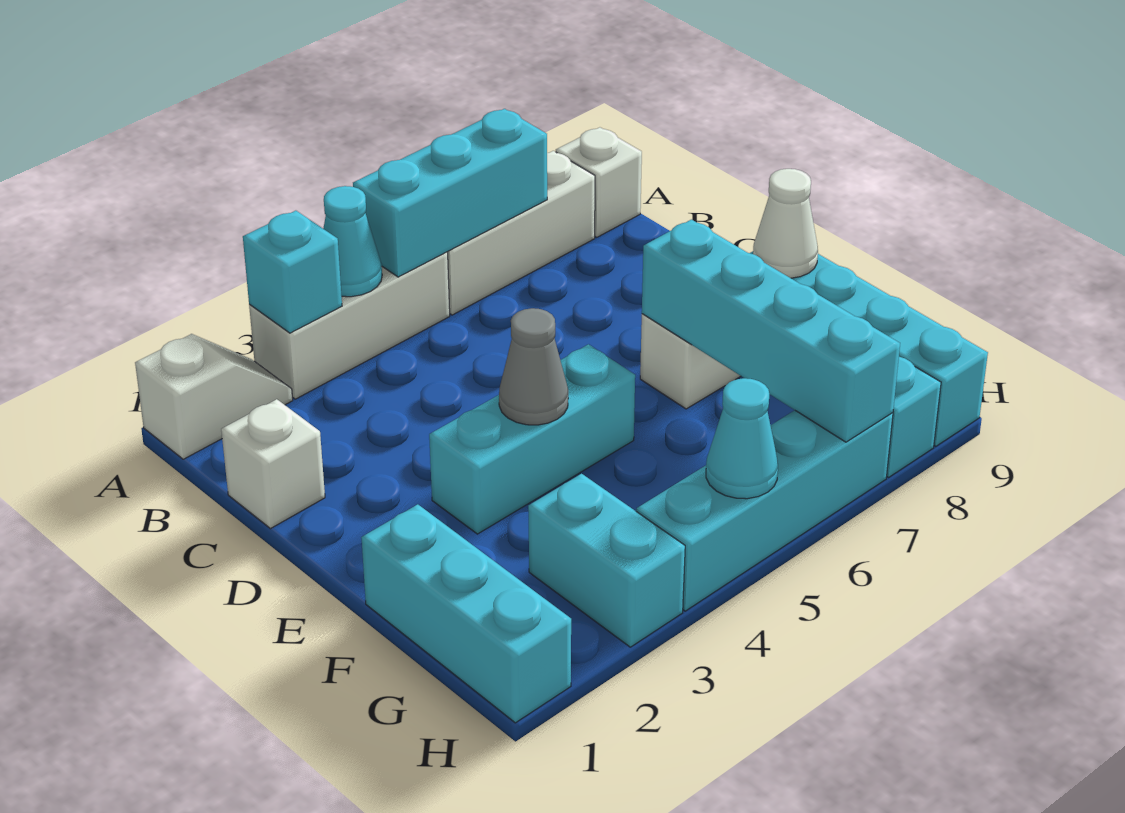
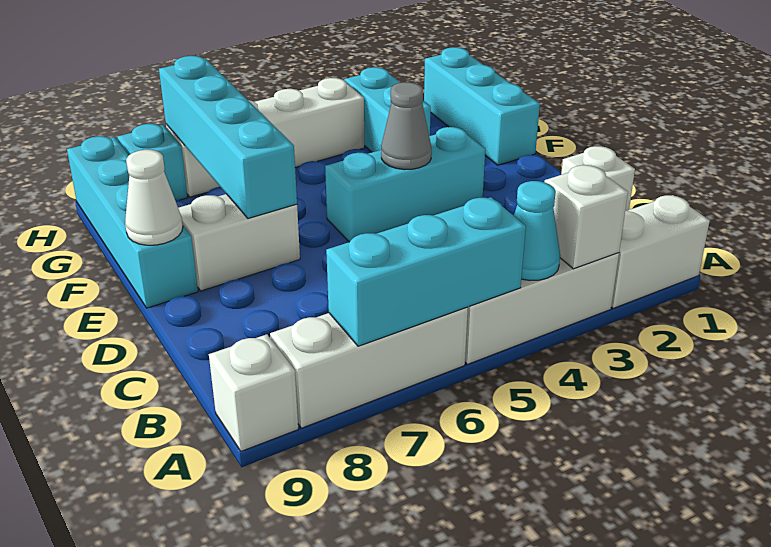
white slope A1:A2 level 1 top 1 -> white brick A1:A2 level 1
cyan brick A3 level 2 -> white brick A3 level 2
cyan brick H4:H7 level 1 -> white brick H4:H7 level 1
cyan cone H5 level 2 -> none

